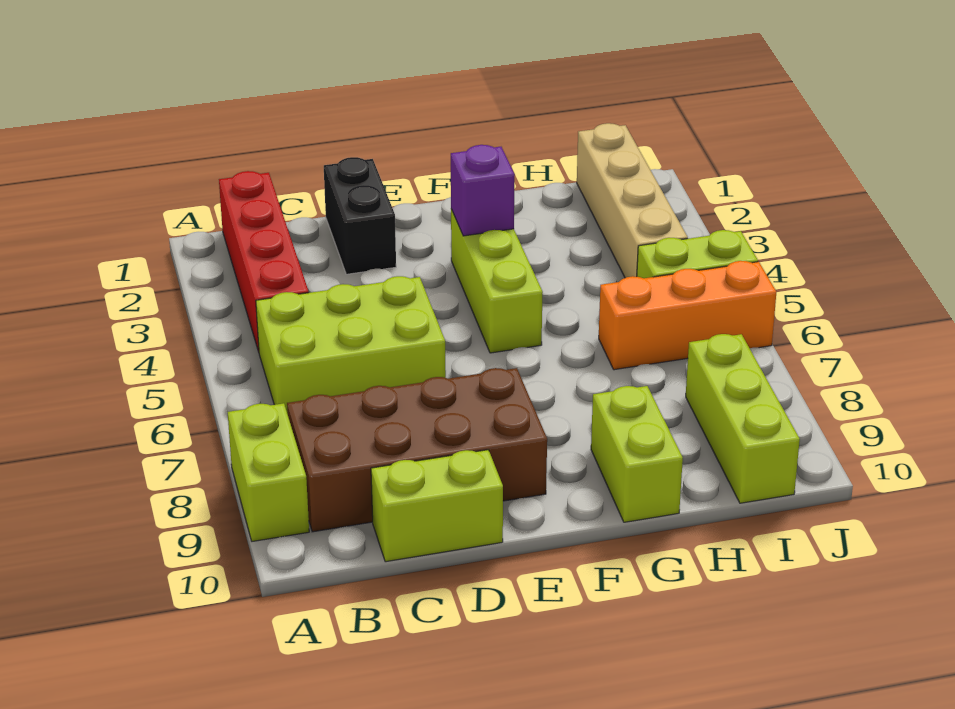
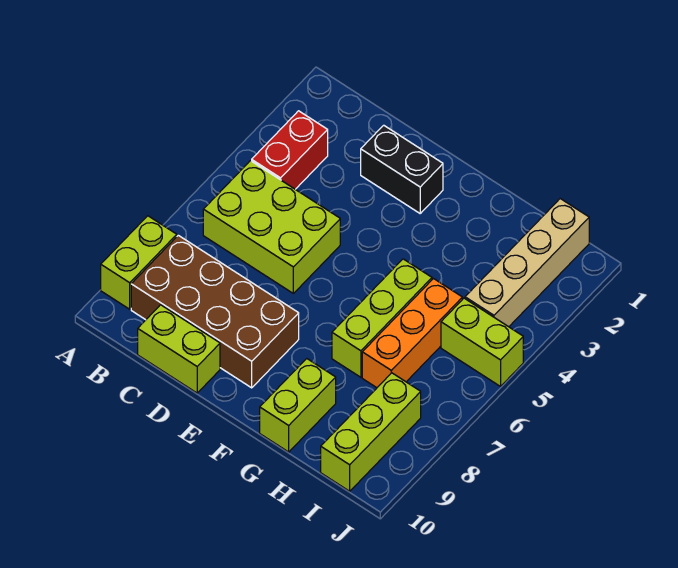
red brick B1:B4 level 1 -> red brick B3:B4 level 1
black brick D1:D2 level 1 -> black brick D2:E2 level 1
lime brick F3:F5 level 1 -> lime brick G5:G7 level 1
purple brick F3 level 2 -> none
orange brick H6:J6 level 1 -> orange brick H5:H7 level 1

